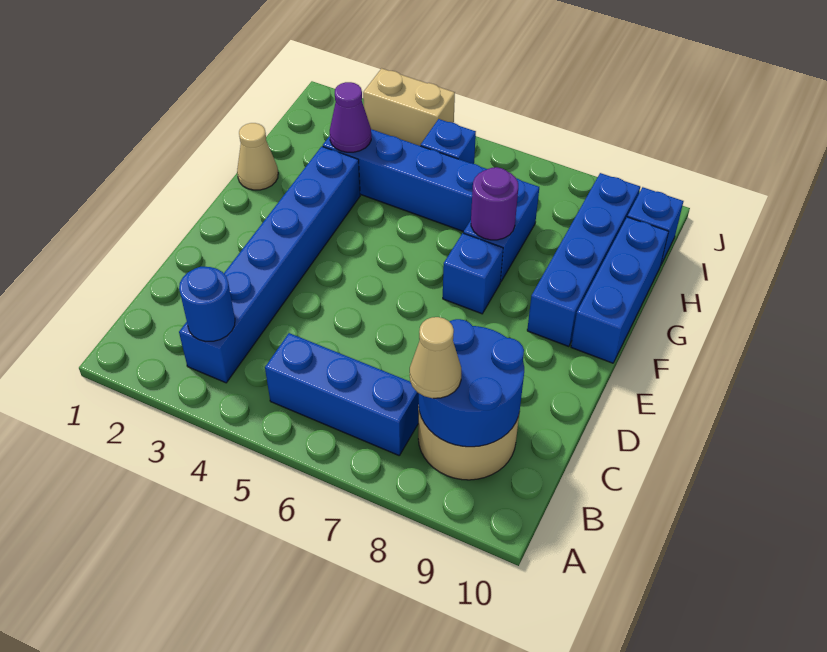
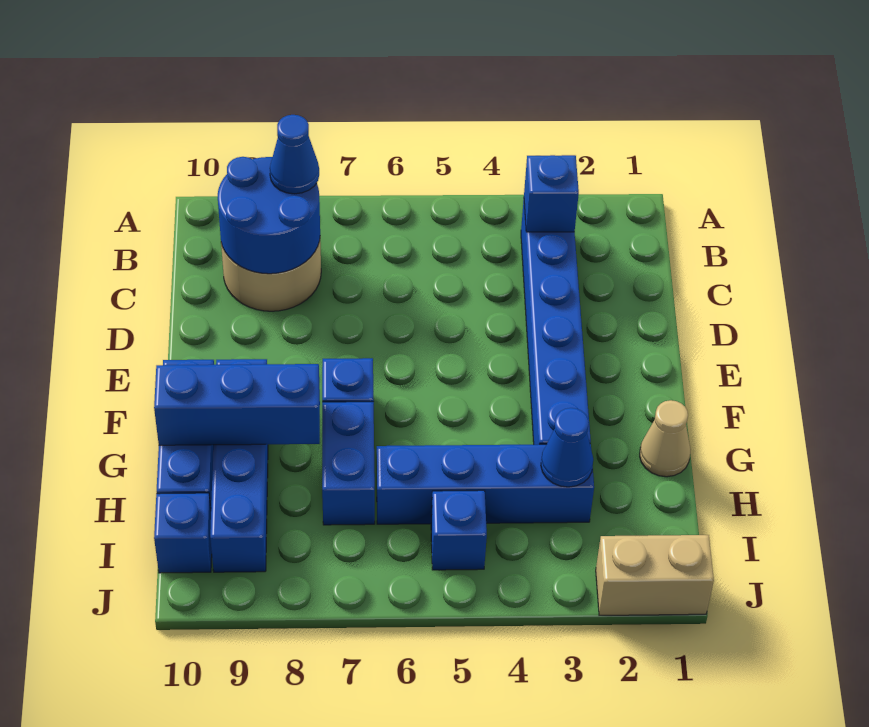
blue round brick B3 level 2 -> blue brick B3 level 2
blue brick B5:B7 level 1 -> blue brick G8:G10 level 2
tan cone B8 level 3 -> blue cone B8 level 3
purple round brick G7 level 2 -> none
purple cone H3 level 2 -> blue cone H3 level 2
tan brick J3:J4 level 1 -> tan brick J1:J2 level 1

